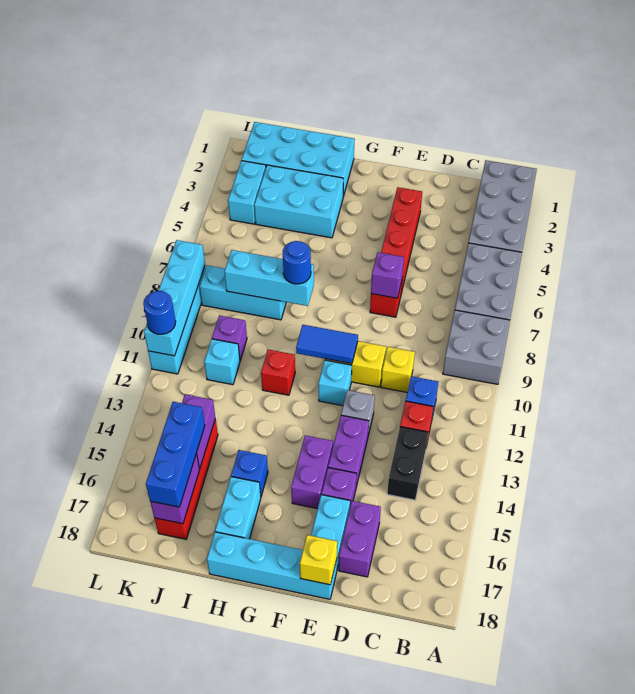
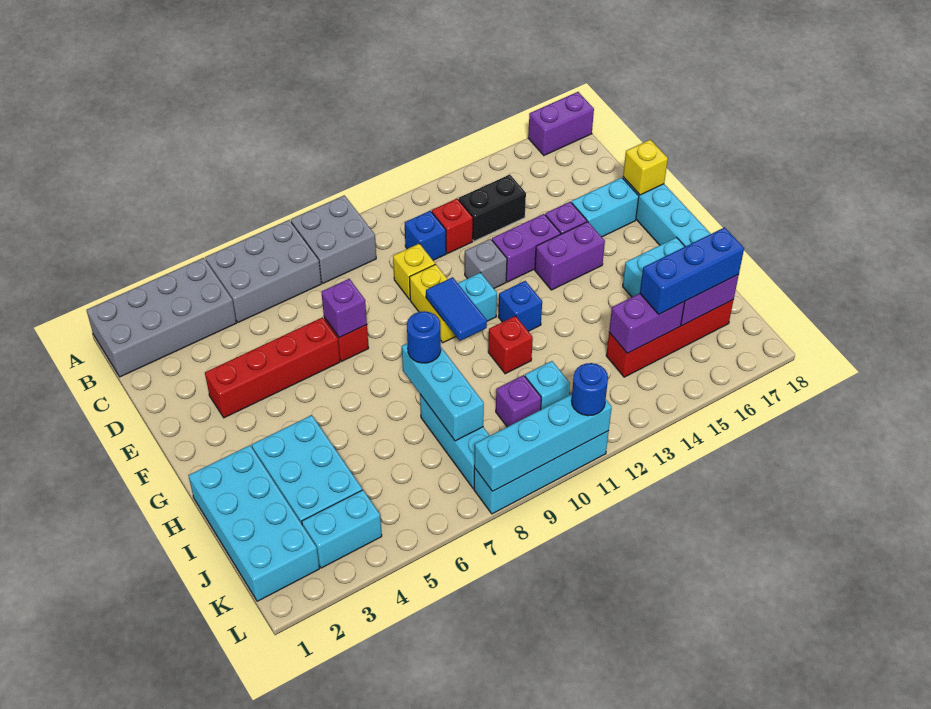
purple brick D16:D17 level 1 -> purple brick A17:A18 level 1
blue brick H15 level 1 -> blue brick G12 level 1

